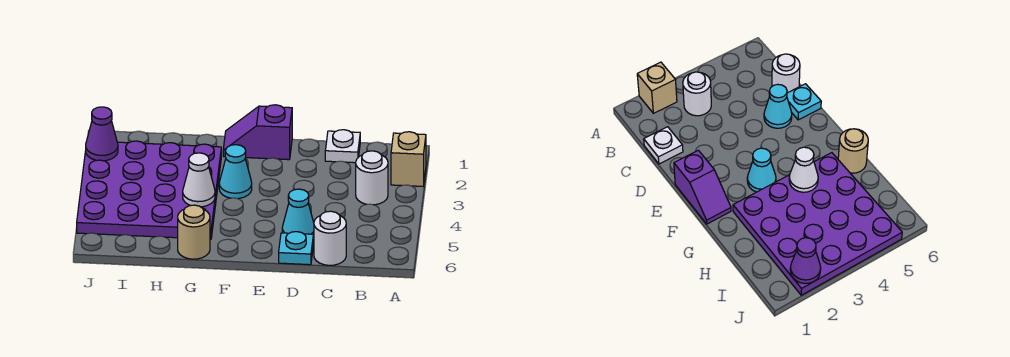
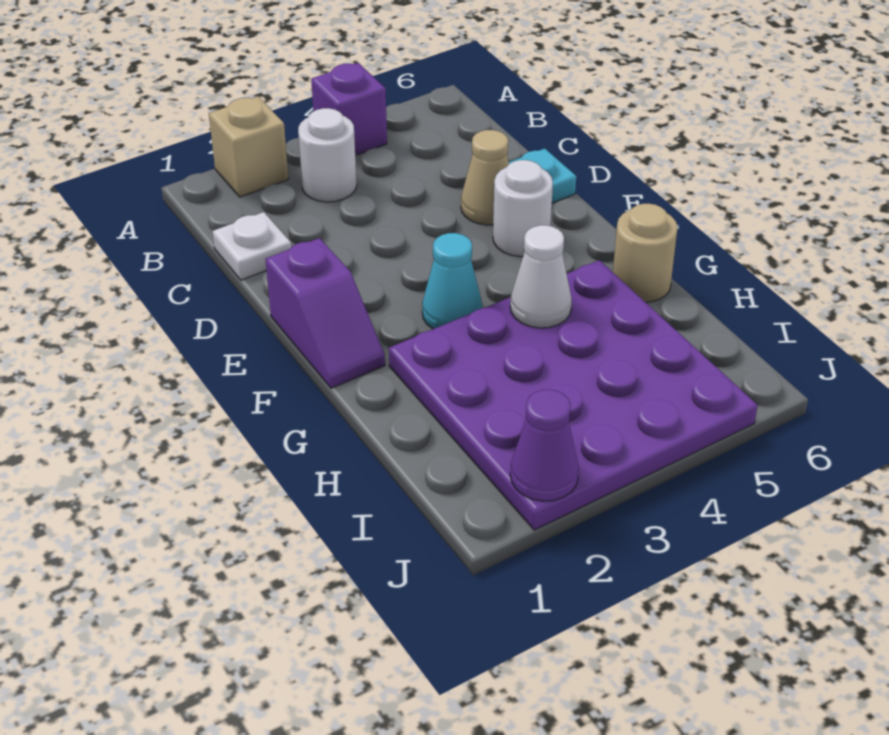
none -> purple brick A4 level 1
white round brick C6 level 1 -> white round brick E5 level 1
cyan cone D5 level 1 -> tan cone D5 level 1

